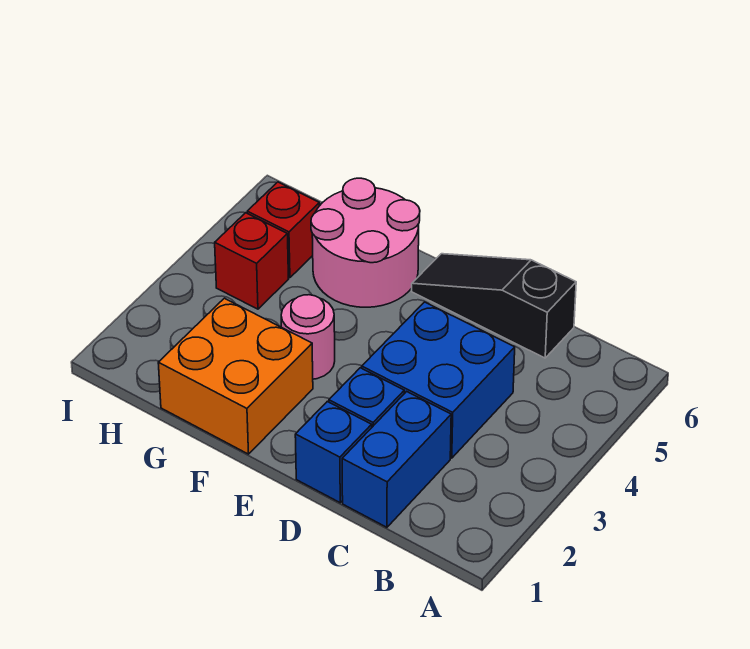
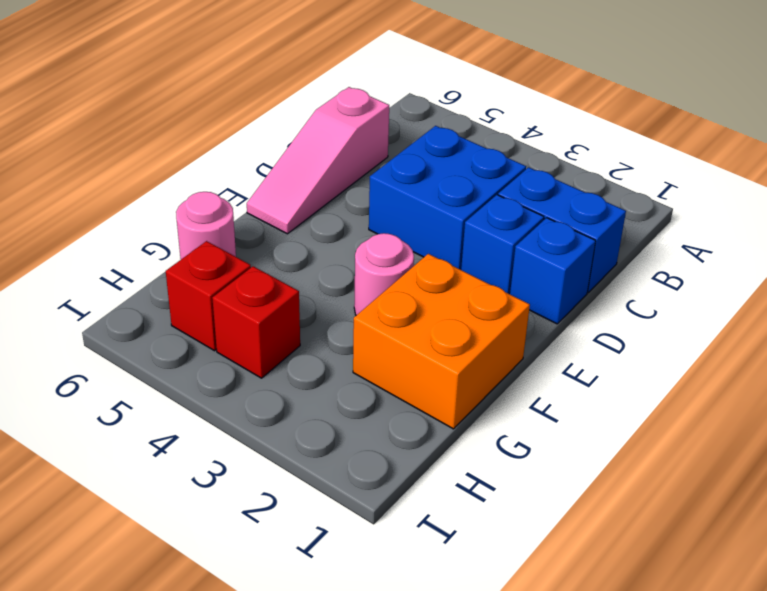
black slope C6:E6 level 1 top C -> pink slope C6:E6 level 1 top C
pink round brick F5:G6 level 1 -> pink round brick G6 level 1

